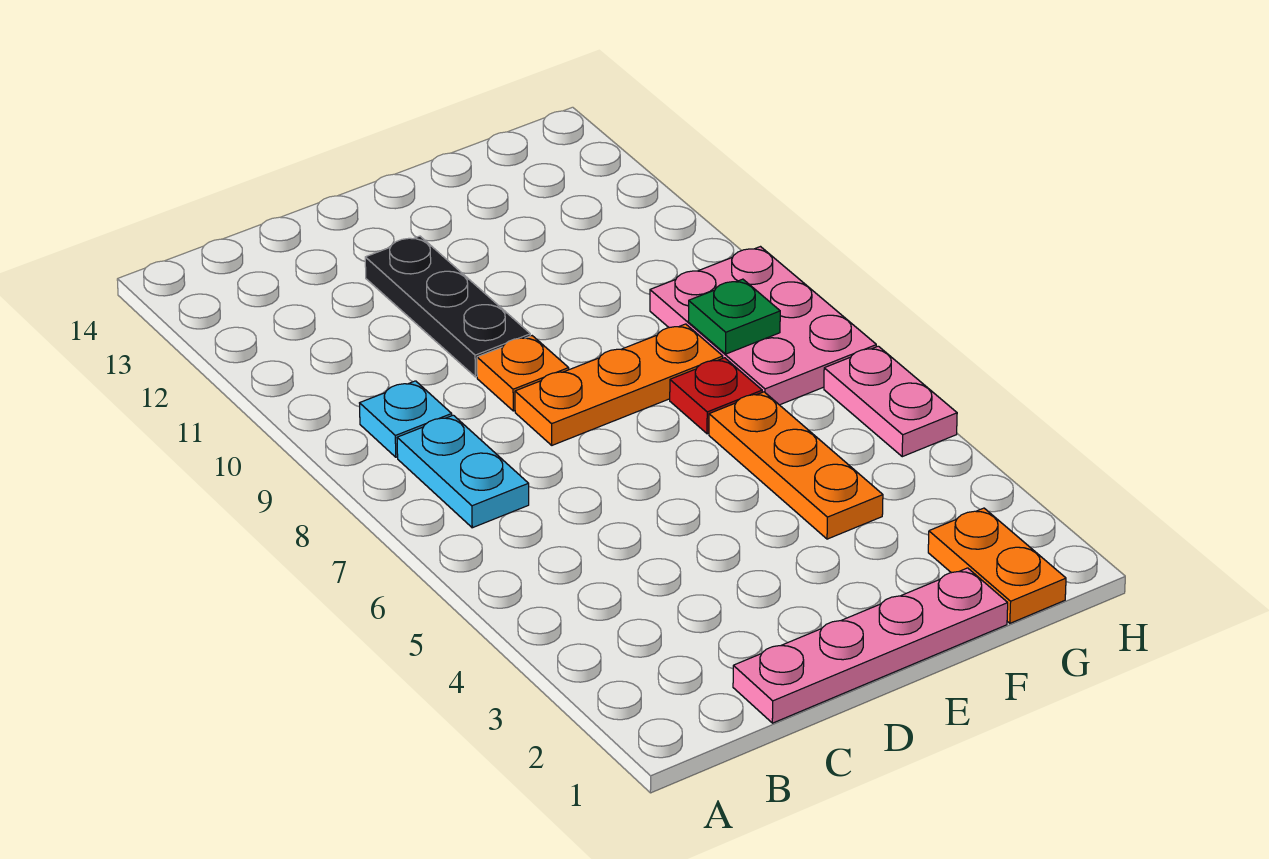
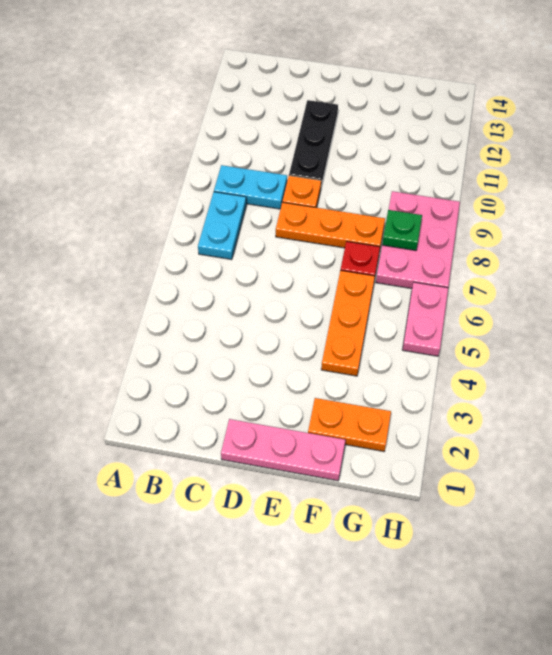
cyan plate B9 level 1 -> cyan plate B9:C9 level 1
pink plate C1:F1 level 1 -> pink plate D1:F1 level 1
orange plate G1:G2 level 1 -> orange plate F2:G2 level 1

